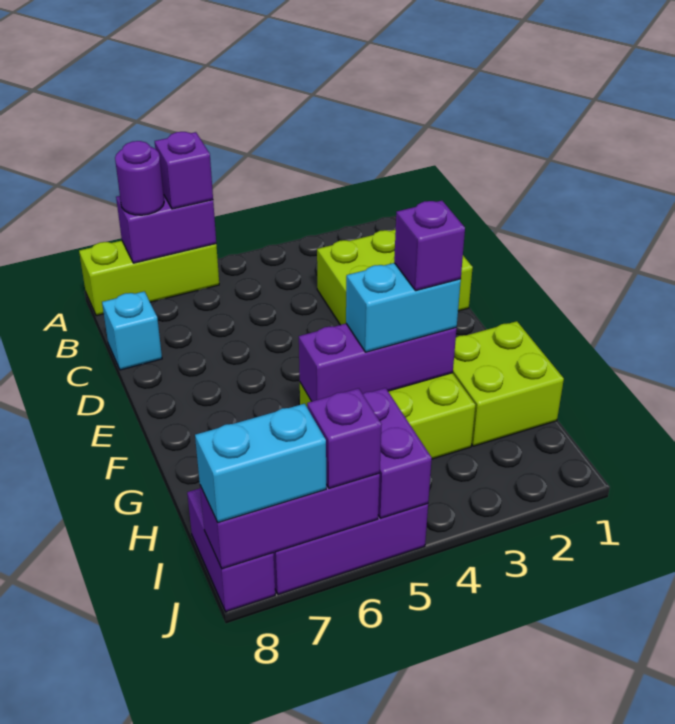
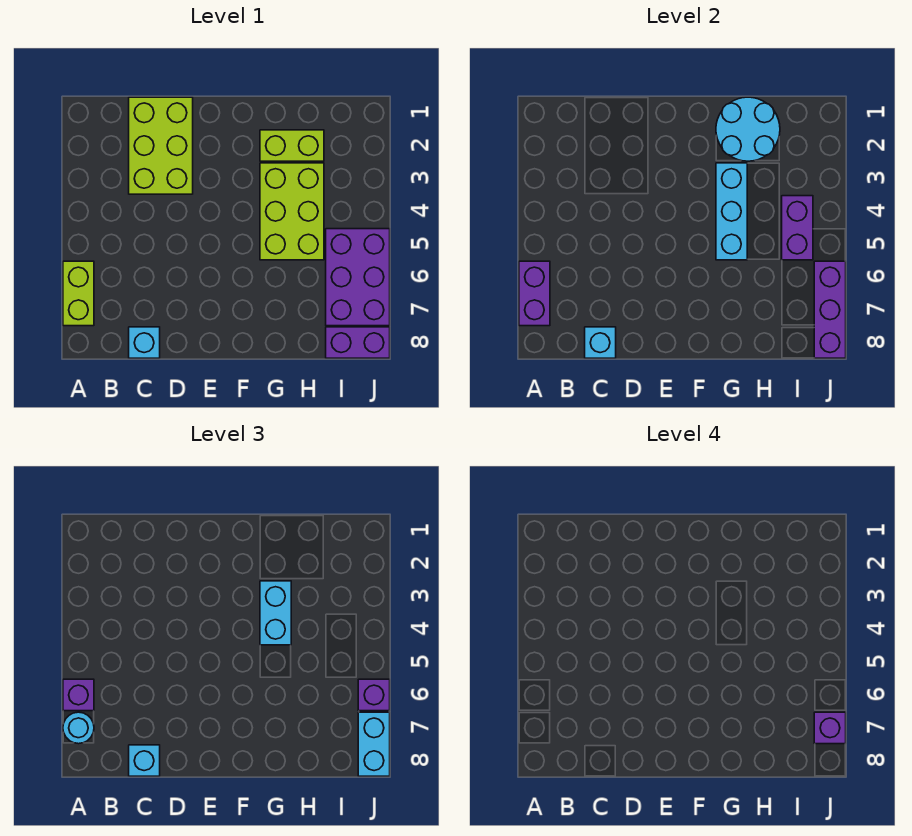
lime brick A6:A8 level 1 -> lime brick A6:A7 level 1
purple round brick A7 level 3 -> cyan round brick A7 level 3
none -> cyan brick C8 level 2
none -> cyan brick C8 level 3
lime brick G1:H2 level 1 -> lime brick G2:H2 level 1
none -> cyan round brick G1:H2 level 2
purple brick G3:G5 level 2 -> cyan brick G3:G5 level 2
purple brick G3 level 4 -> purple brick J7 level 4
purple brick I5:J5 level 2 -> purple brick I4:I5 level 2

